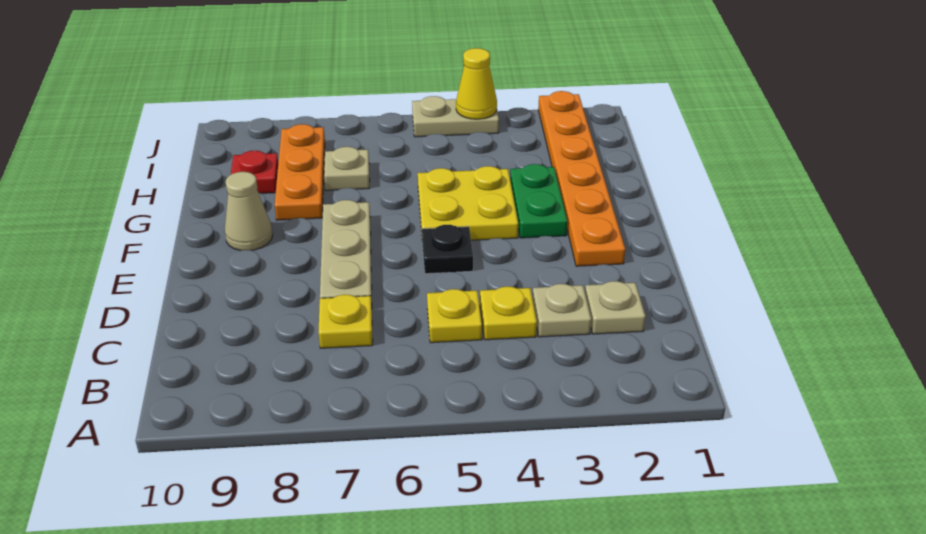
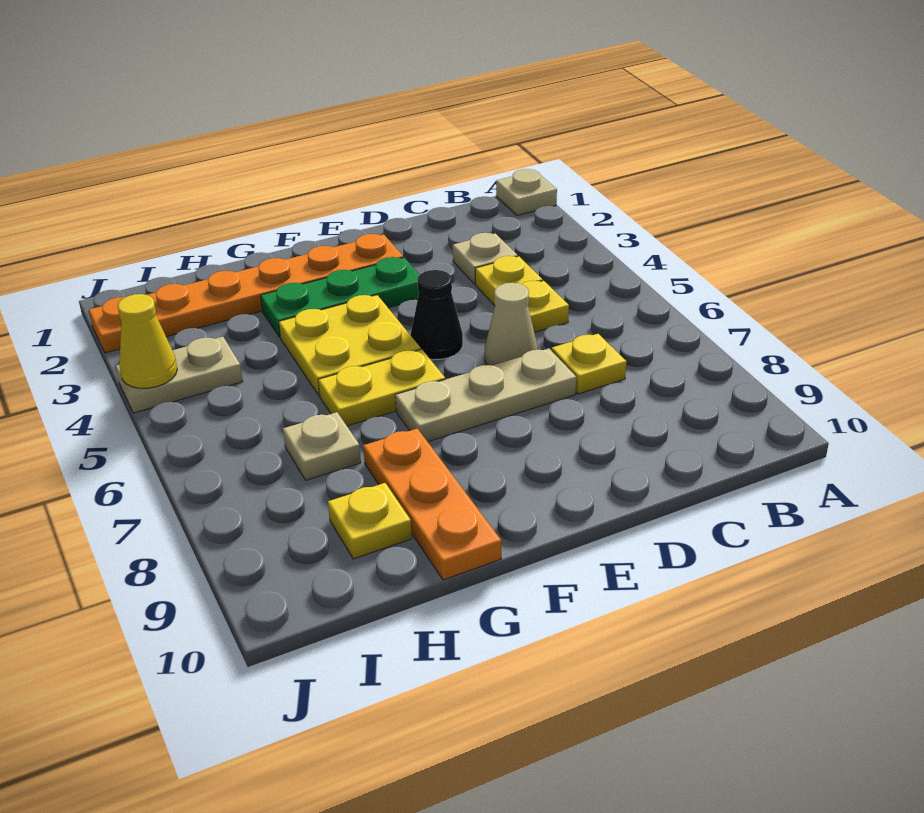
tan plate C2 level 1 -> tan plate A1 level 1
black plate E5 level 1 -> black cone E5 level 1
green plate F3:G3 level 1 -> green plate E3:G3 level 1
none -> yellow plate F6:G6 level 1
tan cone F9 level 1 -> tan cone D6 level 1
orange plate G8:I8 level 1 -> orange plate G8:G10 level 1
red plate H9 level 1 -> yellow plate H9 level 1
tan plate J4:J5 level 1 -> tan plate I4:J4 level 1

